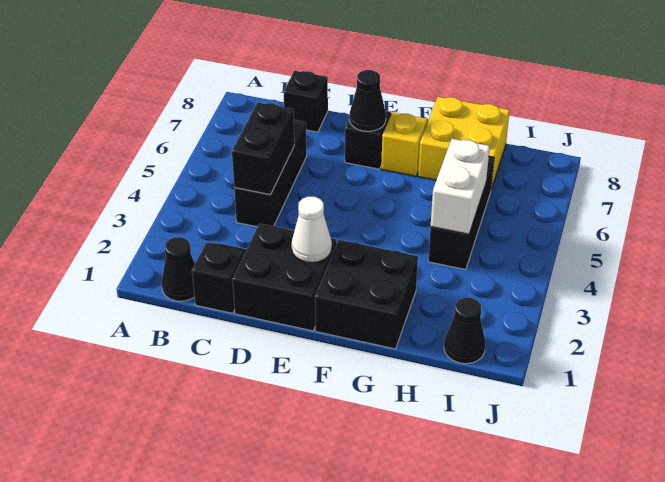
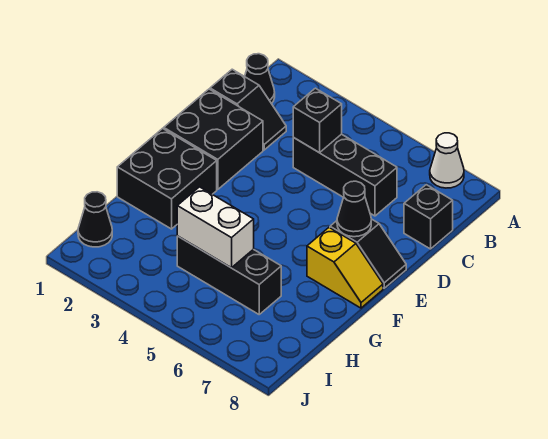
black brick C4:C5 level 2 -> black brick C4 level 2
white cone E2 level 2 -> white cone A7 level 1
yellow brick G7:H8 level 1 -> none

